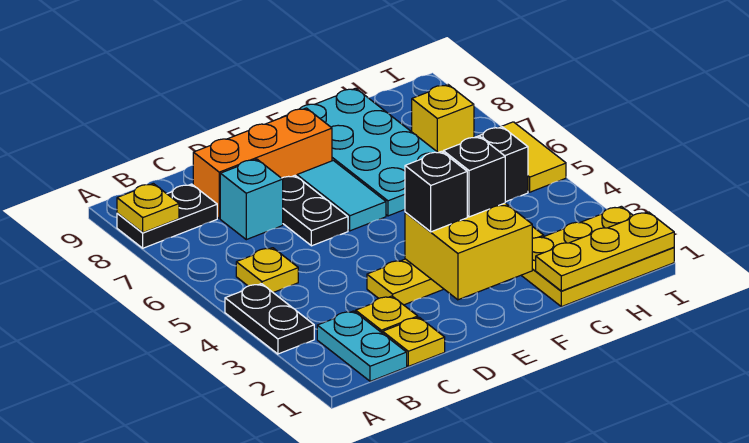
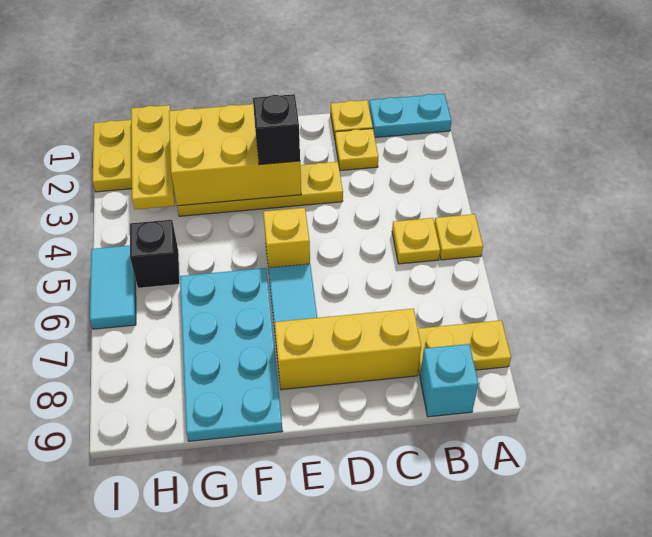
black plate A3:A4 level 1 -> none
black plate A8:B8 level 1 -> yellow plate A8:B8 level 1
yellow plate A8 level 2 -> yellow plate A5 level 1
cyan plate B1:B2 level 1 -> cyan plate A1:B1 level 1
cyan brick C7 level 1 -> cyan brick B9 level 1
orange brick C8:E8 level 1 -> yellow brick C8:E8 level 1
black plate D6:D7 level 1 -> none
yellow brick E2:F3 level 2 -> yellow brick E2:G3 level 2
black brick F3 level 3 -> none
yellow plate G1:I1 level 2 -> yellow plate H1:H3 level 2
yellow brick H7 level 1 -> yellow brick E5 level 1
yellow tile I5:I6 level 1 -> cyan tile I5:I6 level 1

